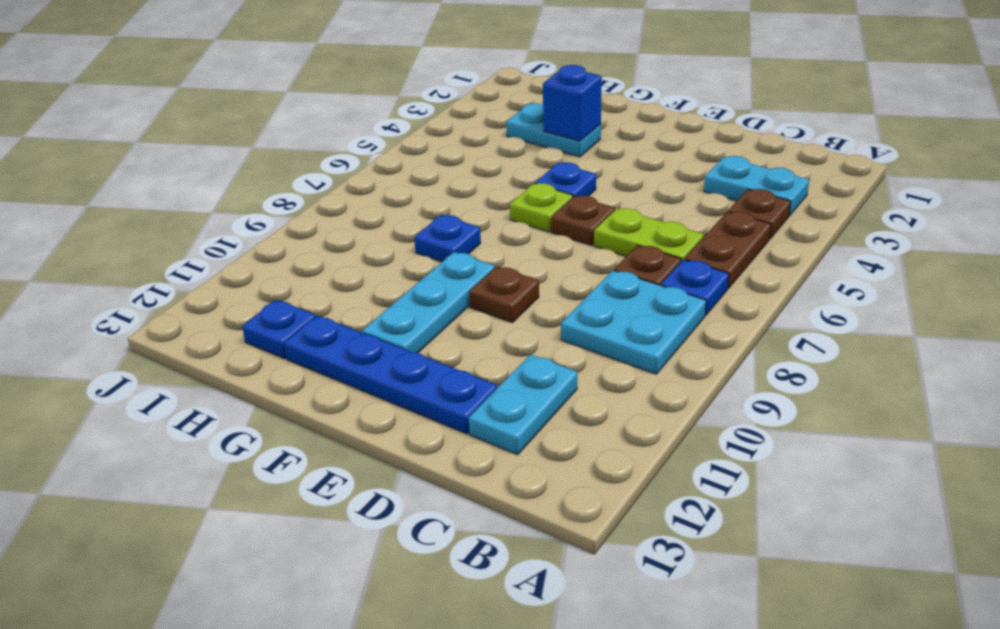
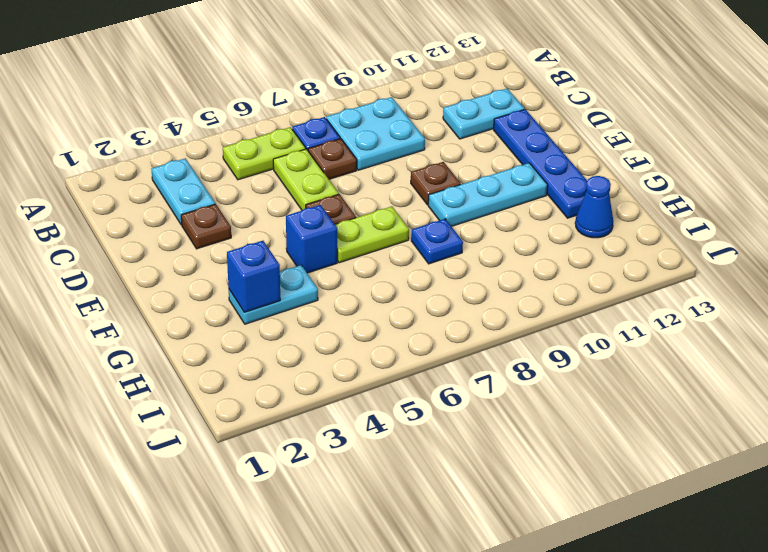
brown plate B4 level 1 -> brown plate D3 level 1
brown plate B5:B6 level 1 -> lime plate B5:B6 level 1
blue plate F5 level 1 -> blue brick F5 level 1
lime plate F6 level 1 -> lime plate F6:F7 level 1
cyan plate G3:H3 level 1 -> cyan plate G3:G4 level 1
blue plate H12 level 1 -> blue cone H12 level 1

